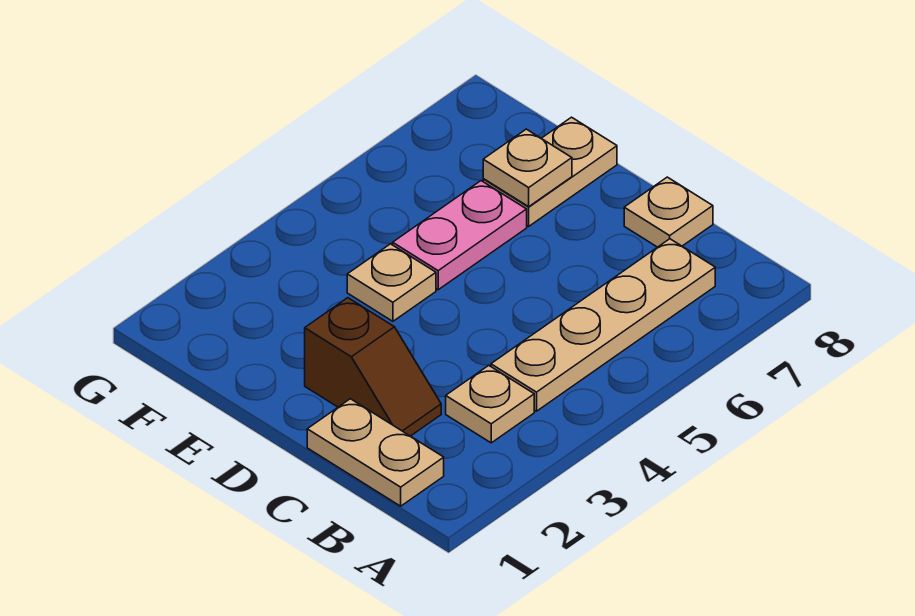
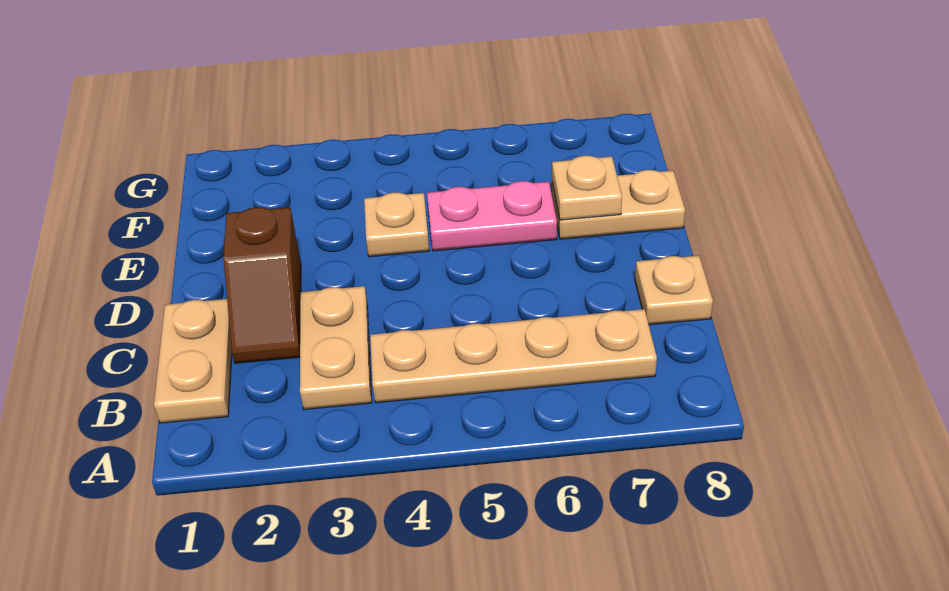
tan plate B3 level 1 -> tan plate B3:C3 level 1

